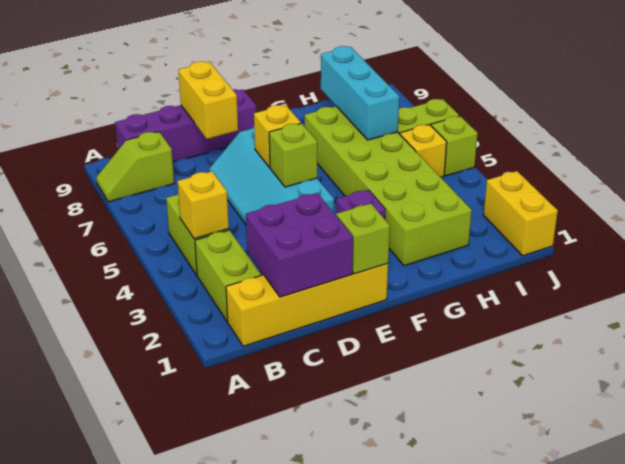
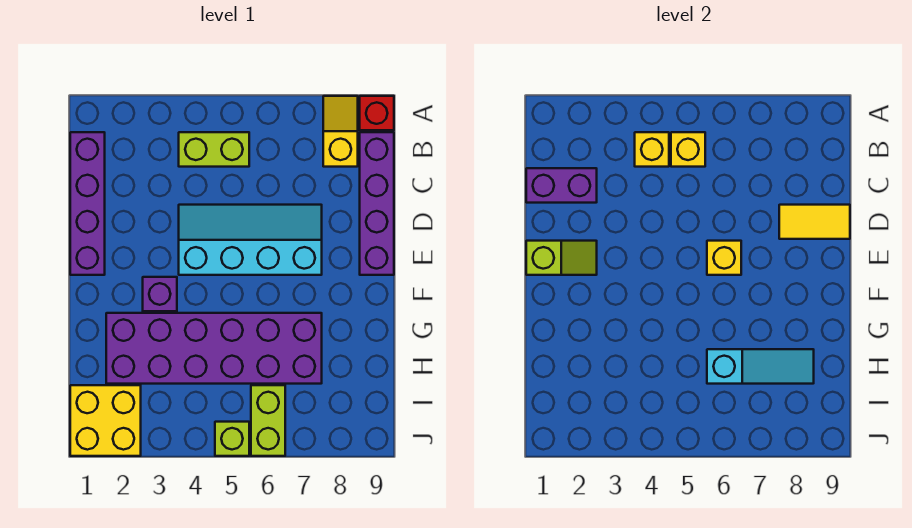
lime slope A8:B8 level 1 top B -> yellow slope A8:B8 level 1 top B
none -> red brick A9 level 1
yellow brick B1:E1 level 1 -> purple brick B1:E1 level 1
lime brick B2:B3 level 1 -> none
purple brick C1:D2 level 2 -> purple brick C1:C2 level 2
yellow brick D8:D9 level 2 -> yellow tile D8:D9 level 2
lime brick E5 level 2 -> none
lime brick G2:H7 level 1 -> purple brick G2:H7 level 1
cyan brick H6:H8 level 2 -> cyan slope H6:H8 level 2 top 6
yellow brick I5 level 1 -> yellow brick B5 level 2
yellow brick J1:J2 level 1 -> yellow brick I1:J2 level 1

